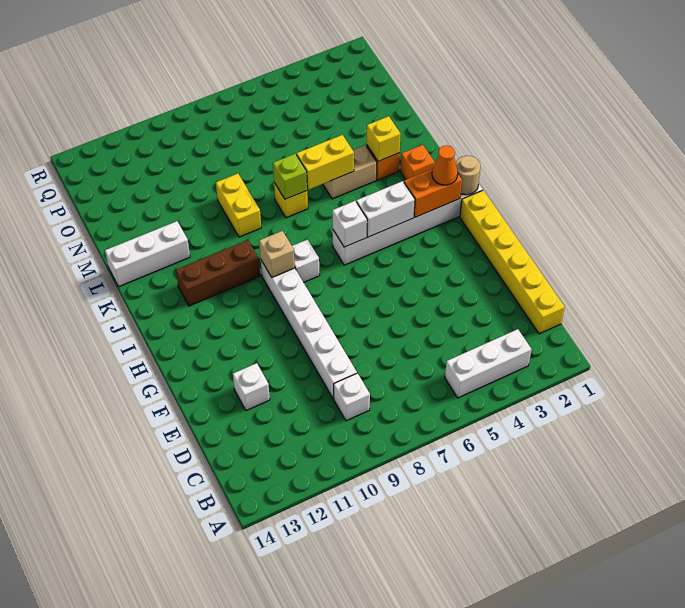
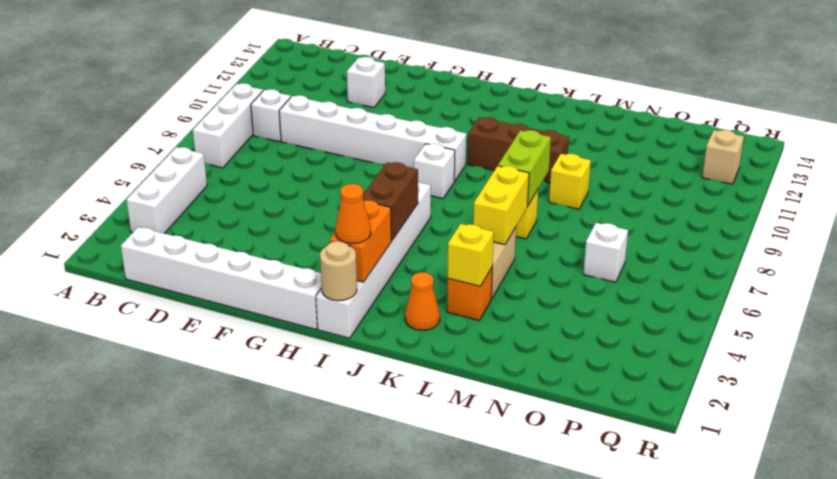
yellow brick C1:H1 level 1 -> white brick C1:H1 level 1
white brick I4:I5 level 2 -> brown brick I4:I5 level 2
white brick I6 level 2 -> white brick O6 level 1
tan brick I9 level 2 -> tan brick Q12 level 1
brown brick J10:J12 level 1 -> brown brick J10:L10 level 1
orange brick K2 level 1 -> orange cone K2 level 1
lime brick L7 level 2 -> lime brick L7:L8 level 2
yellow brick L9:M9 level 1 -> yellow brick M9 level 1
white brick L12:L14 level 1 -> white brick B7:B9 level 1

